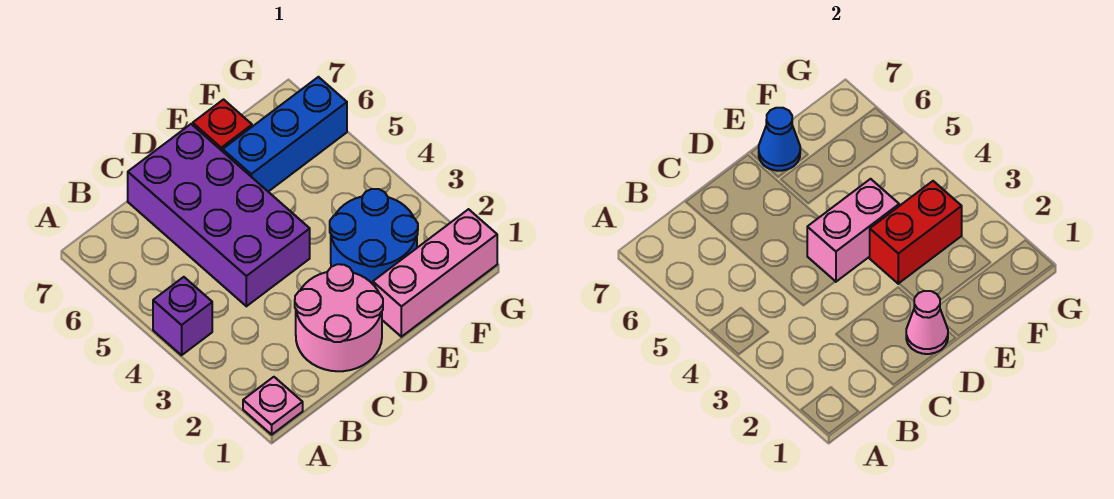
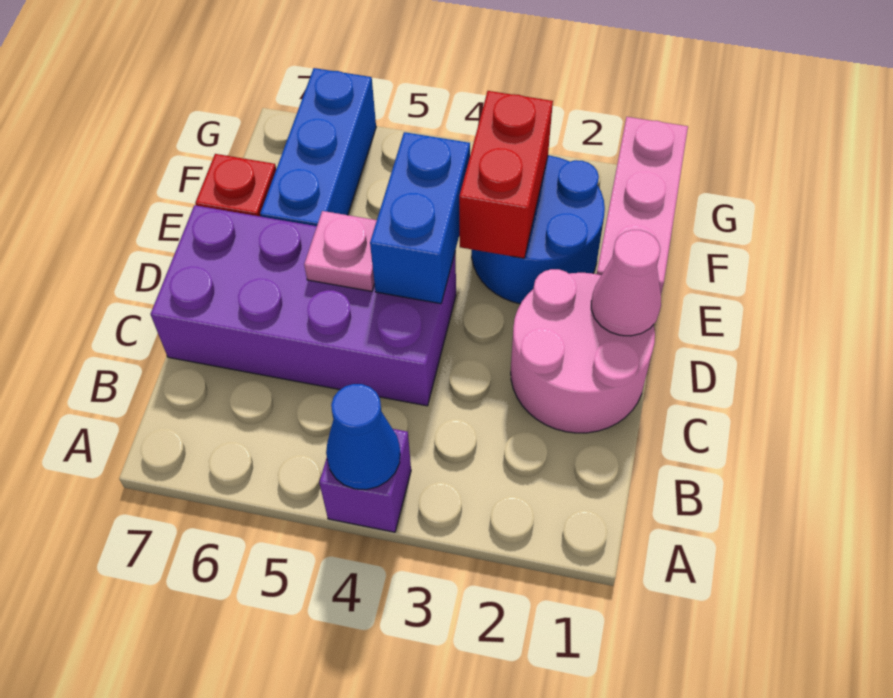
pink plate A1 level 1 -> pink plate D5 level 2
pink brick D4:E4 level 2 -> blue brick D4:E4 level 2
blue cone E7 level 2 -> blue cone A4 level 2

